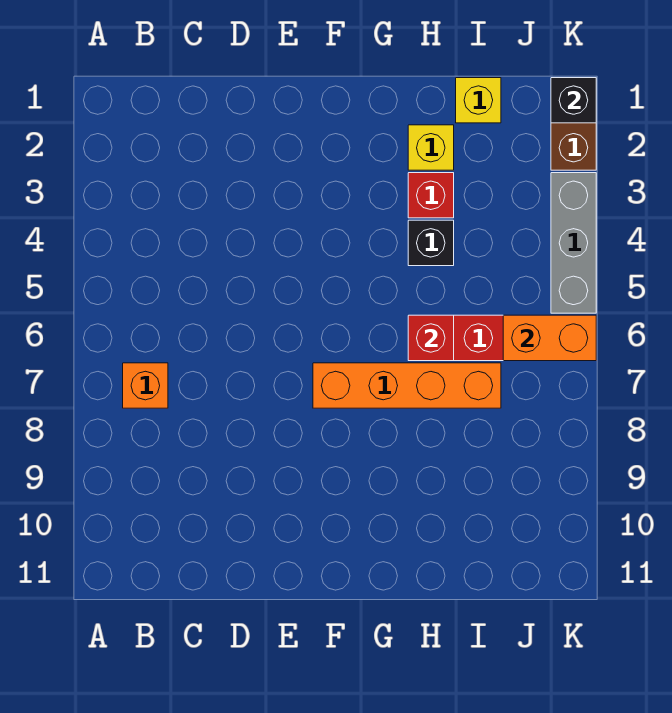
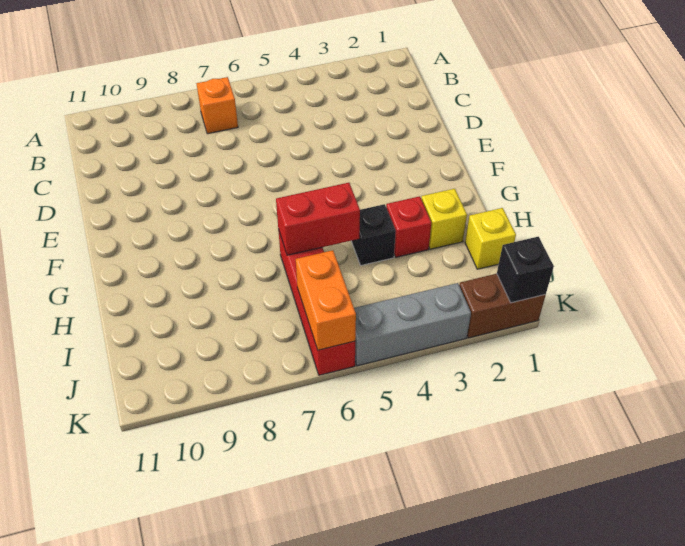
orange brick F7:I7 level 1 -> none
red brick H6 level 2 -> red brick H5:H6 level 2

